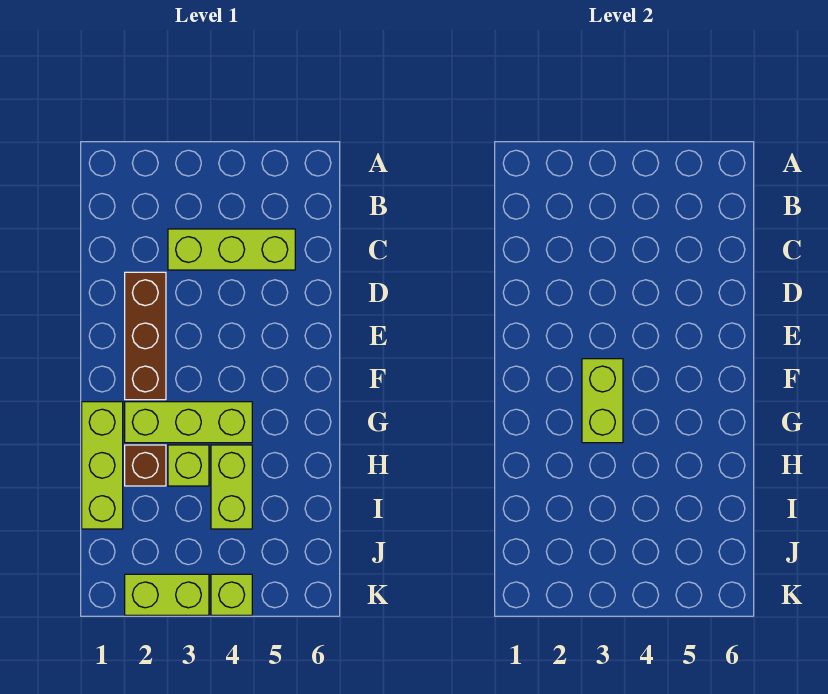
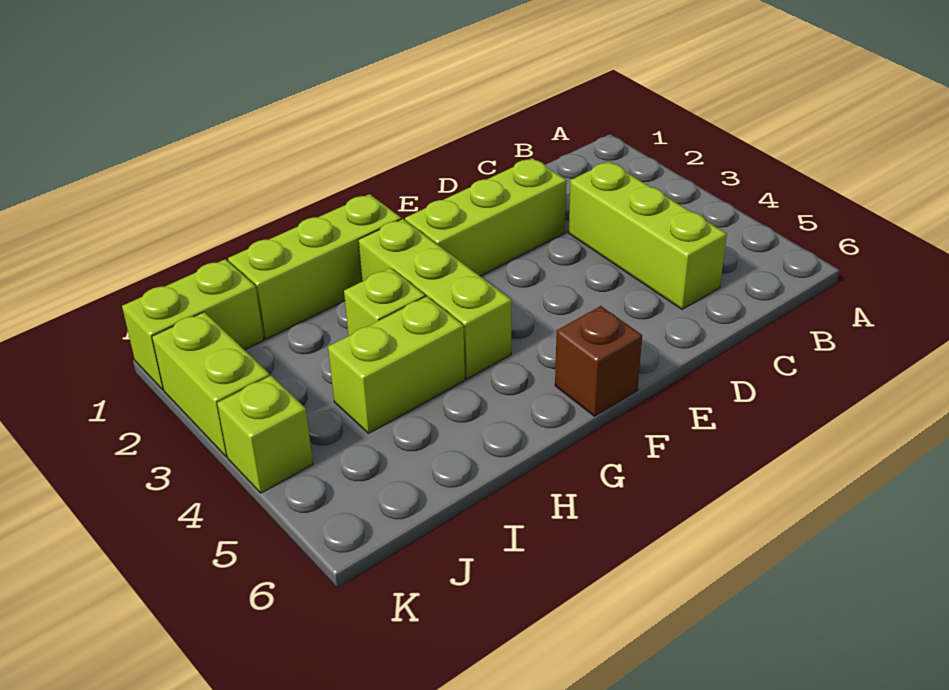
brown brick D2:F2 level 1 -> lime brick D2:F2 level 1
lime brick F3:G3 level 2 -> lime brick J1:K1 level 1
brown brick H2 level 1 -> brown brick F6 level 1

